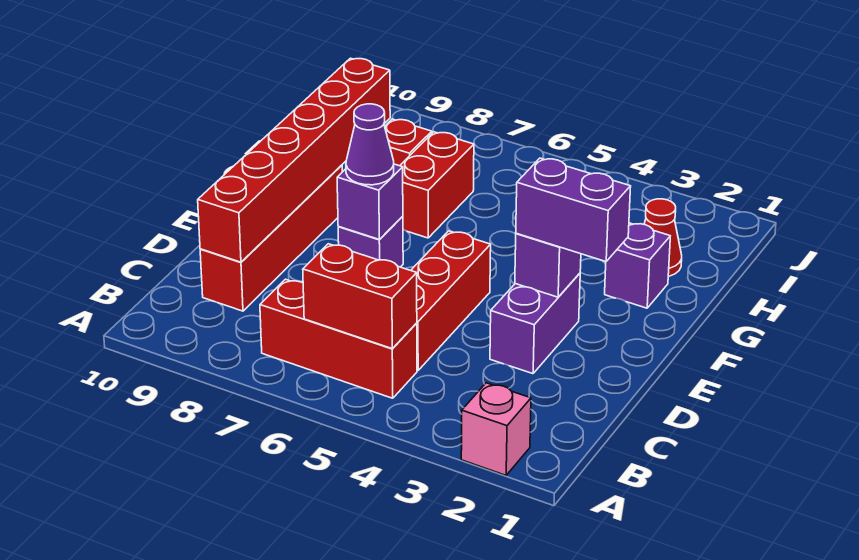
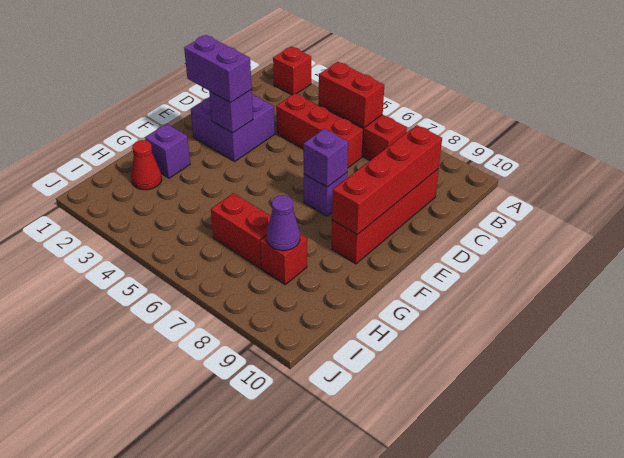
pink brick A2 level 1 -> red brick A2 level 1
red brick C5:E5 level 1 -> red brick C4:C6 level 1
red brick C9:H9 level 2 -> red brick C9:F9 level 2
purple brick D3:E3 level 1 -> purple brick D2:E3 level 1
purple cone E7 level 3 -> purple cone H8 level 2
red brick G7:H7 level 1 -> red brick H6:H7 level 1

